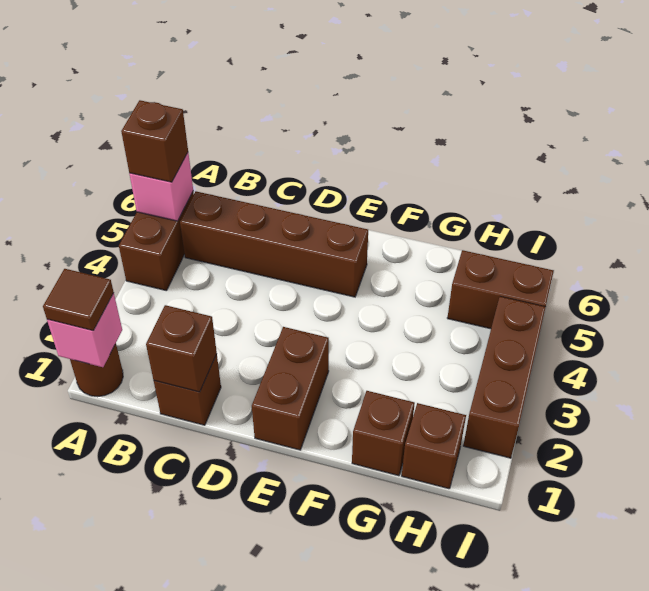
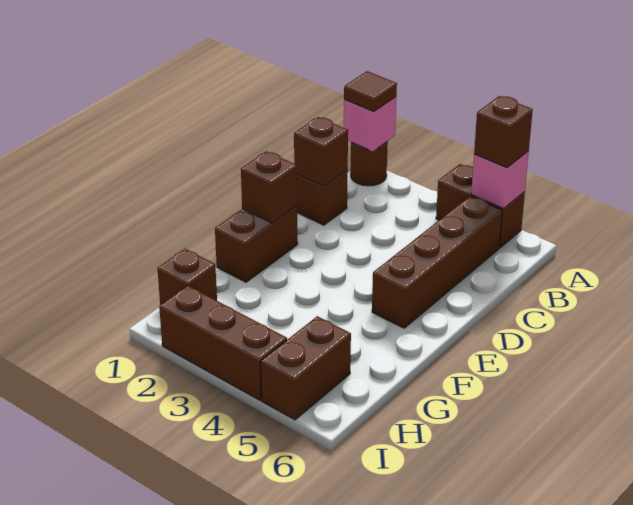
brown brick E1:E2 level 1 -> brown brick E1:F1 level 1
brown brick G1 level 1 -> brown brick E1 level 2

